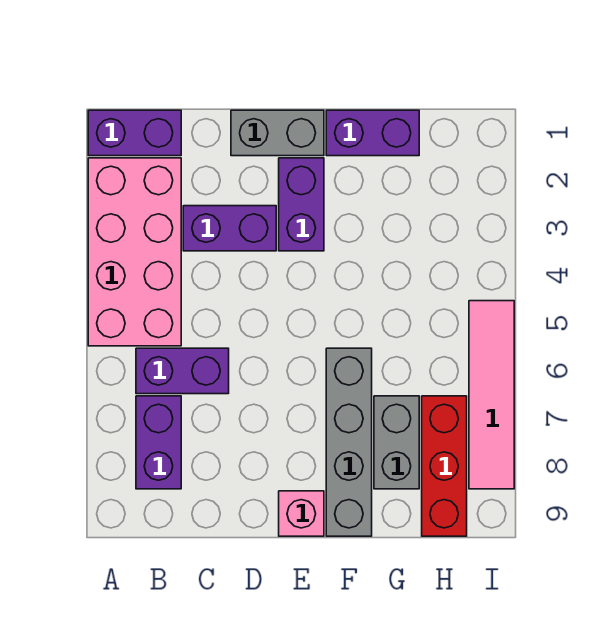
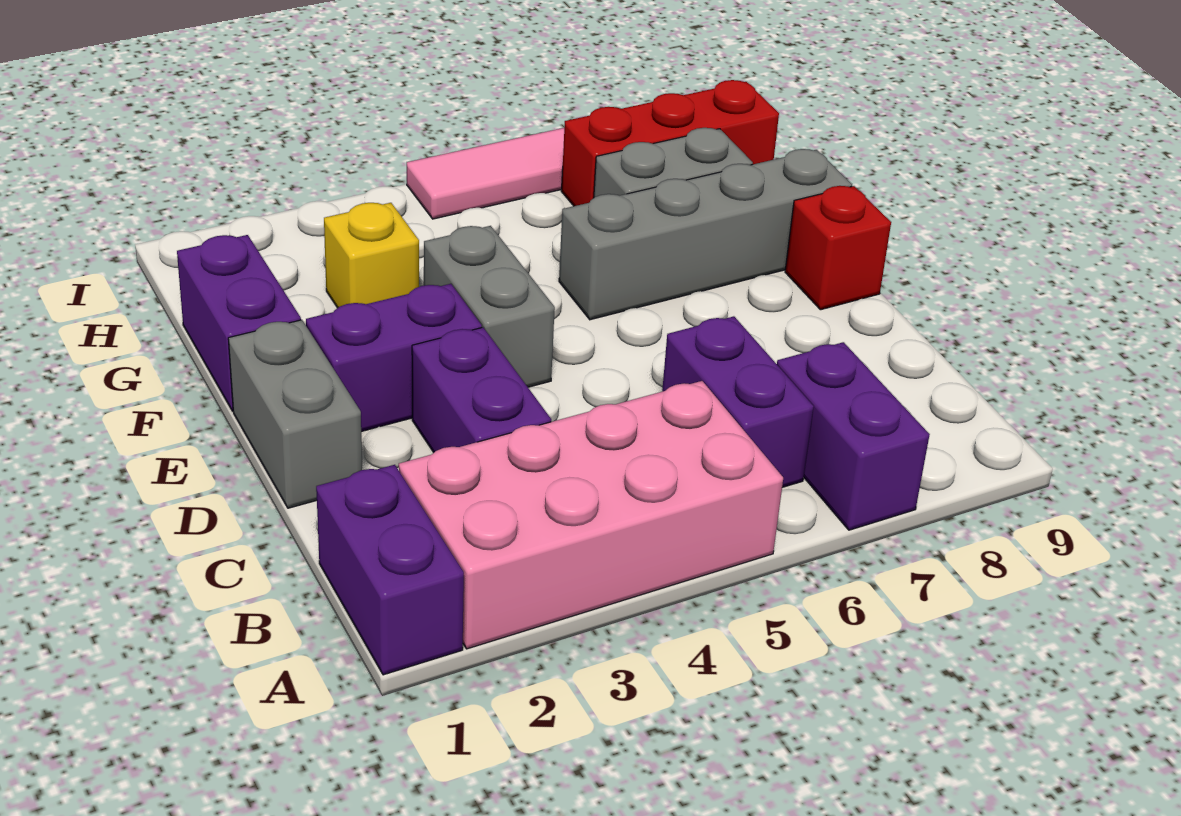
purple brick B7:B8 level 1 -> purple brick A7:B7 level 1
none -> grey brick E4:F4 level 1
pink brick E9 level 1 -> red brick E9 level 1
none -> yellow brick G3 level 1

